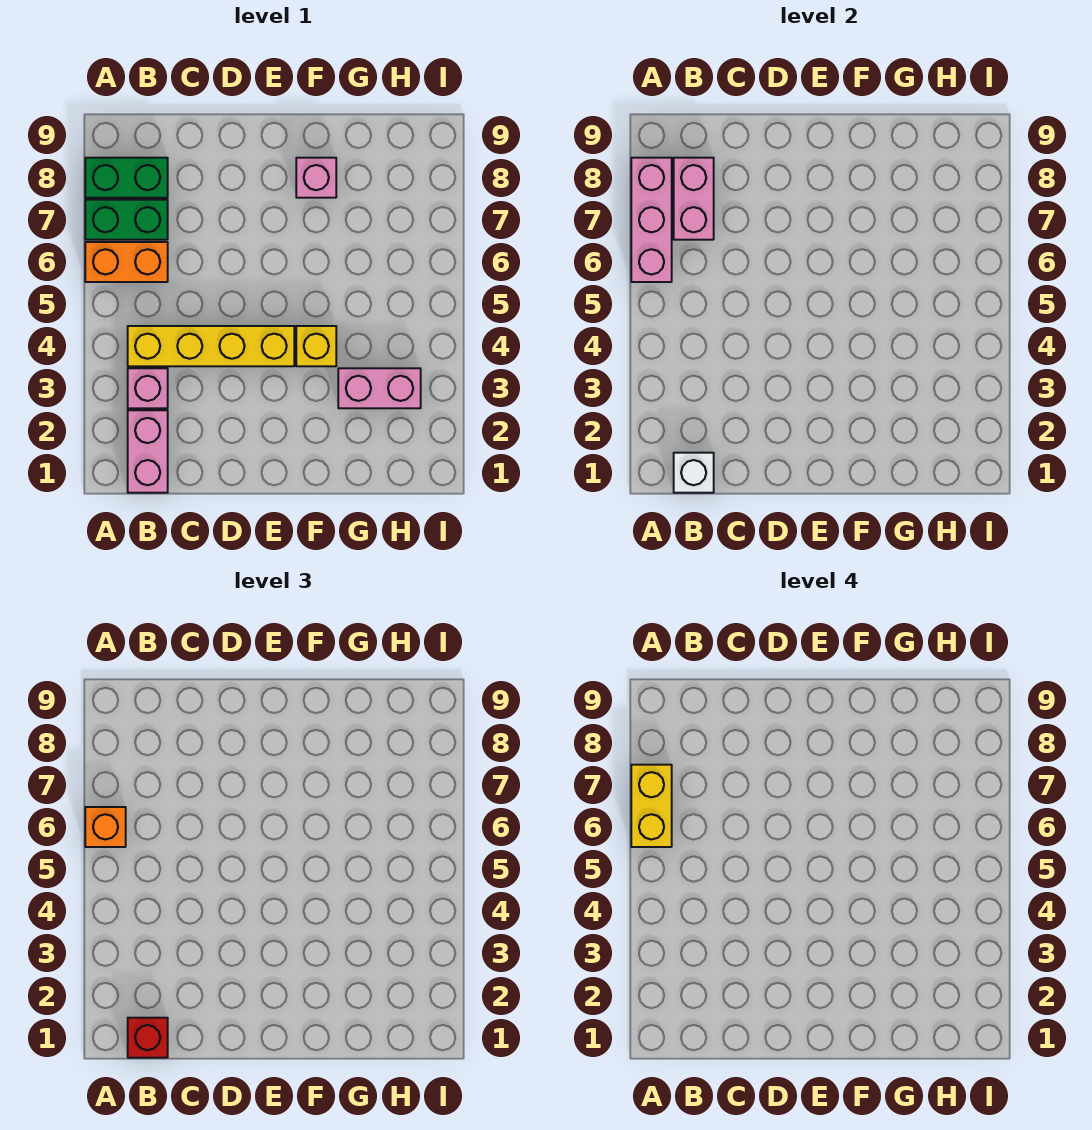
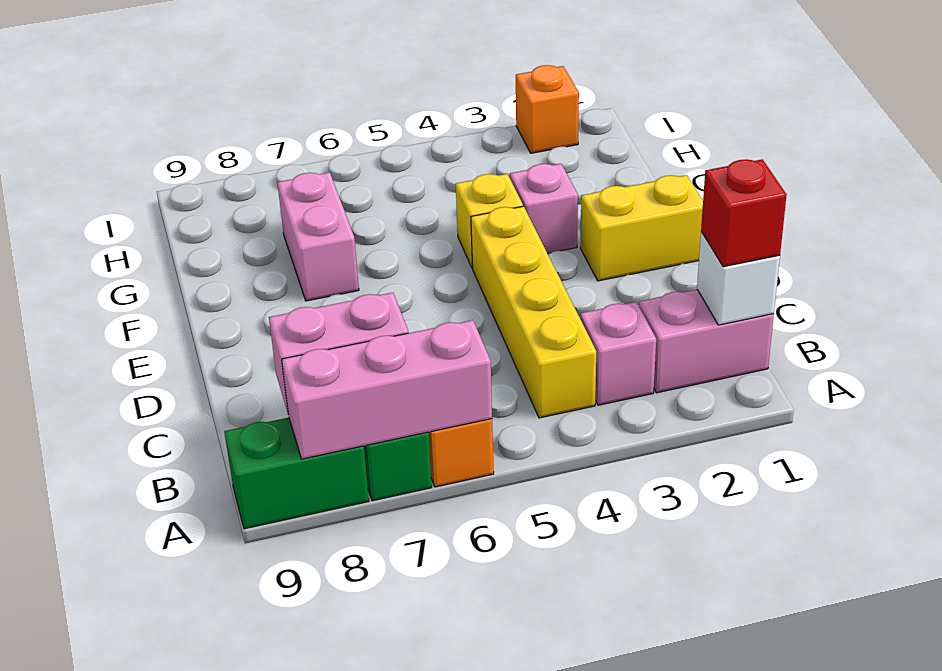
orange brick A6 level 3 -> orange brick I2 level 1
yellow brick A6:A7 level 4 -> yellow brick E1:E2 level 1
green brick A8:B8 level 1 -> green brick A8:A9 level 1
pink brick F8 level 1 -> pink brick F3 level 1
pink brick G3:H3 level 1 -> pink brick F7:G7 level 1

